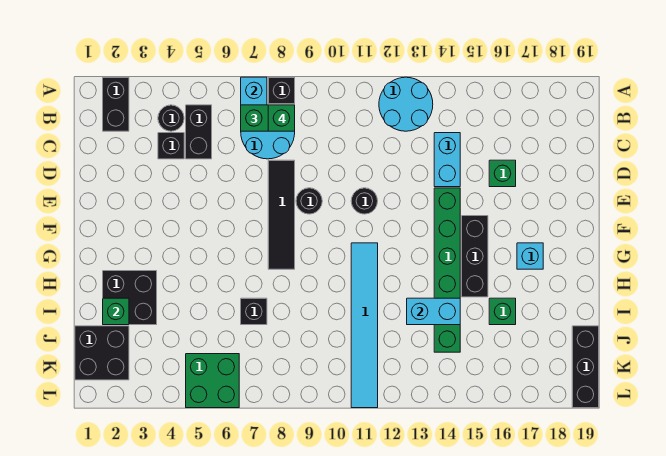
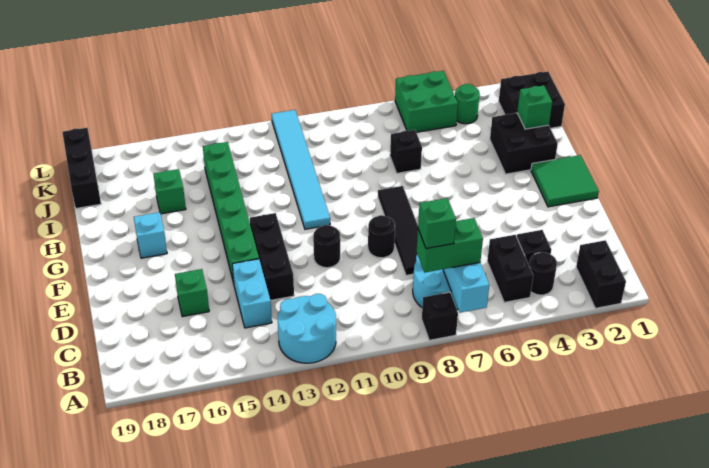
none -> green tile F1:G2 level 1
black brick F15:H15 level 1 -> black brick D13:F13 level 1
cyan brick I13:I14 level 2 -> none
none -> green round brick K4 level 1

